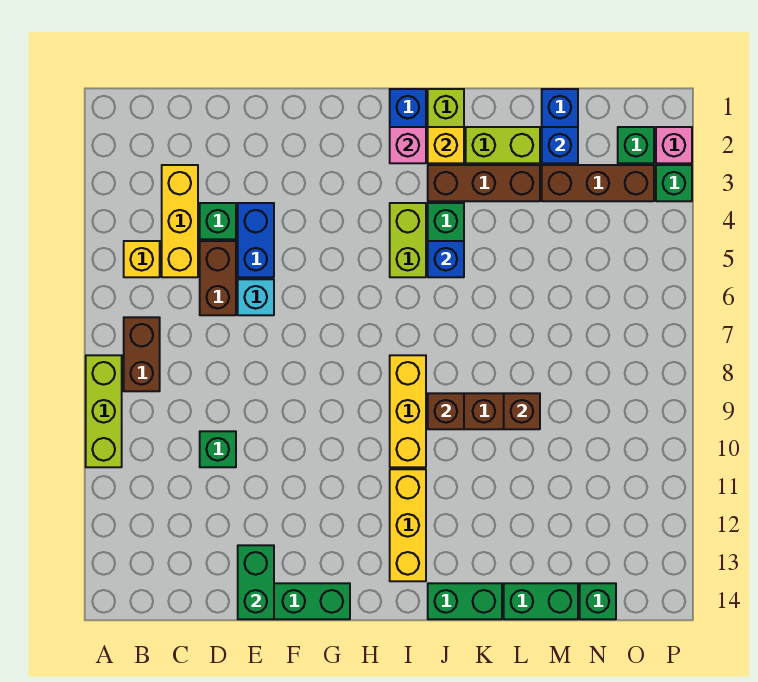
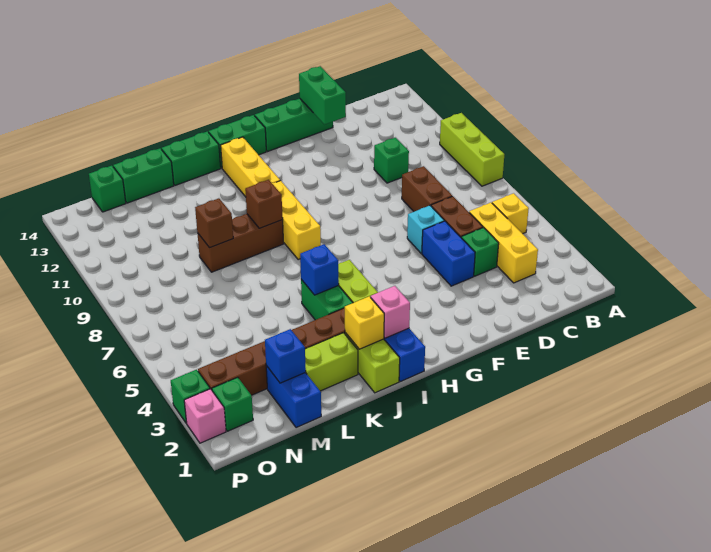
brown brick B7:B8 level 1 -> brown brick D7:D8 level 1
none -> green brick H14:I14 level 1

